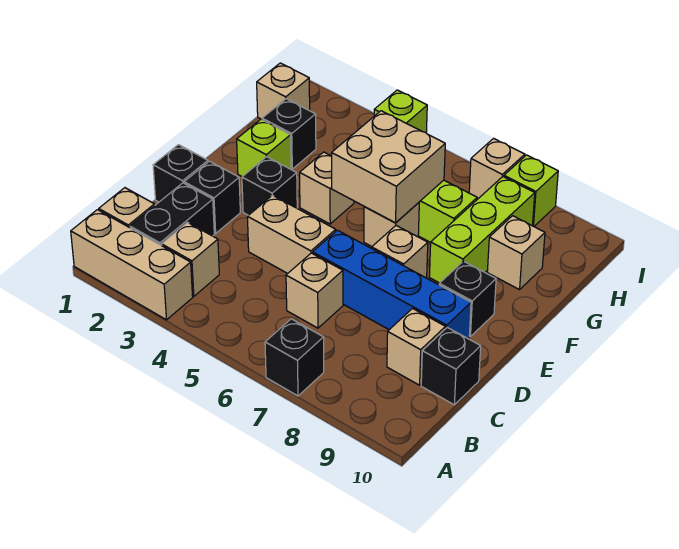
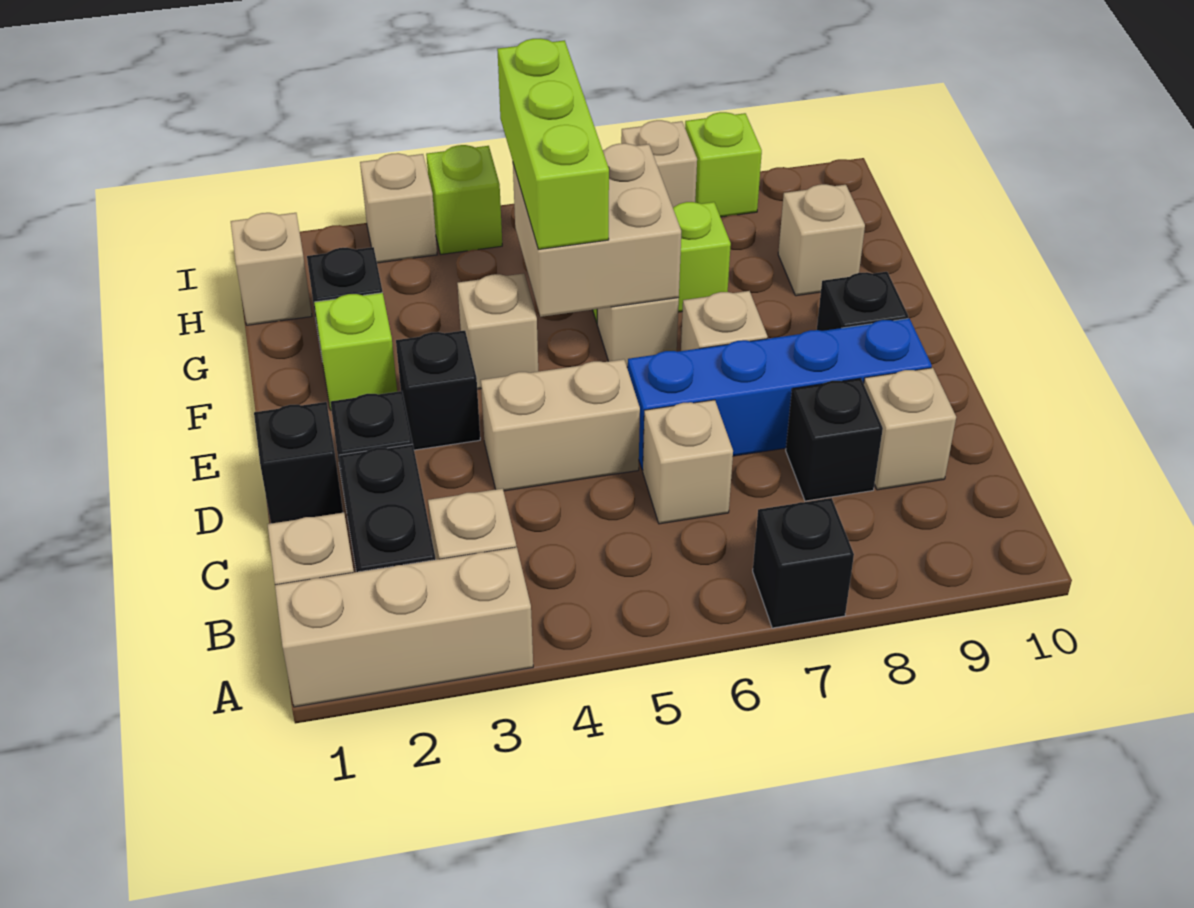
black brick C10 level 1 -> black brick C8 level 1
lime brick F8:H8 level 1 -> lime brick F5:H5 level 3
none -> tan brick I3 level 1

